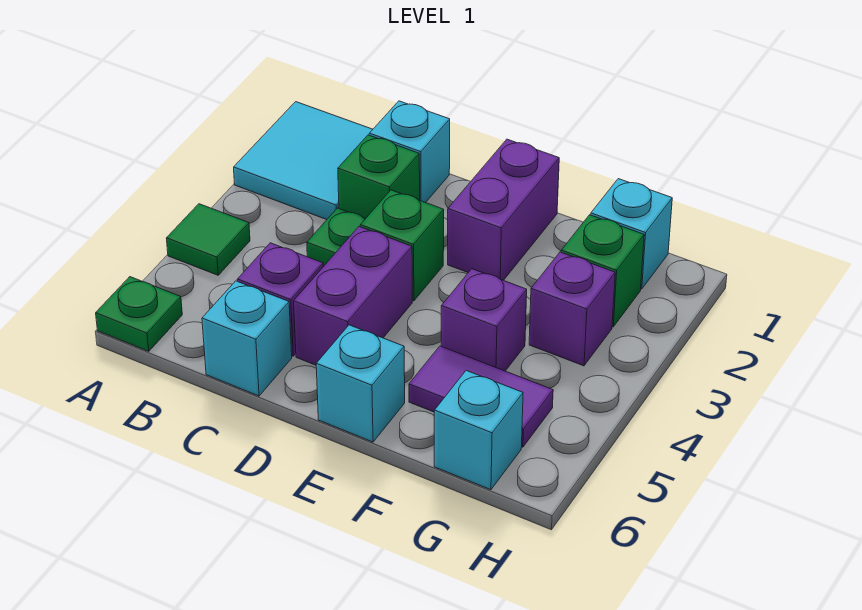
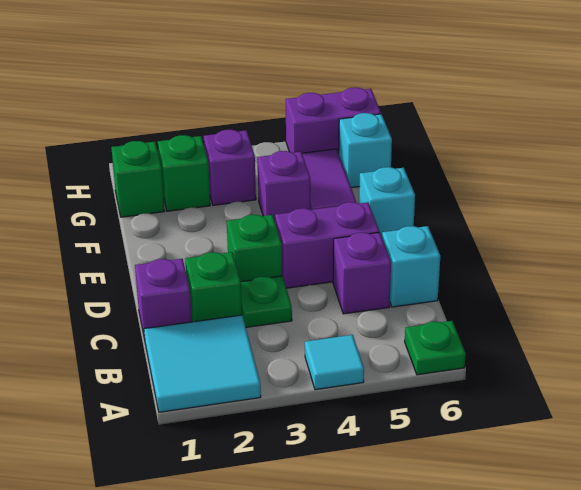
green tile A4 level 1 -> cyan tile A4 level 1
cyan brick C1 level 1 -> purple brick C1 level 1
purple brick E1:E2 level 1 -> purple brick H5:H6 level 1
cyan brick G1 level 1 -> green brick G1 level 1

